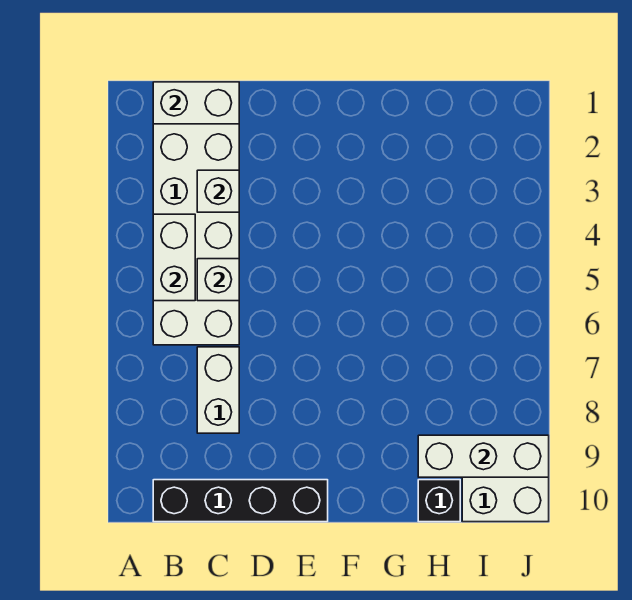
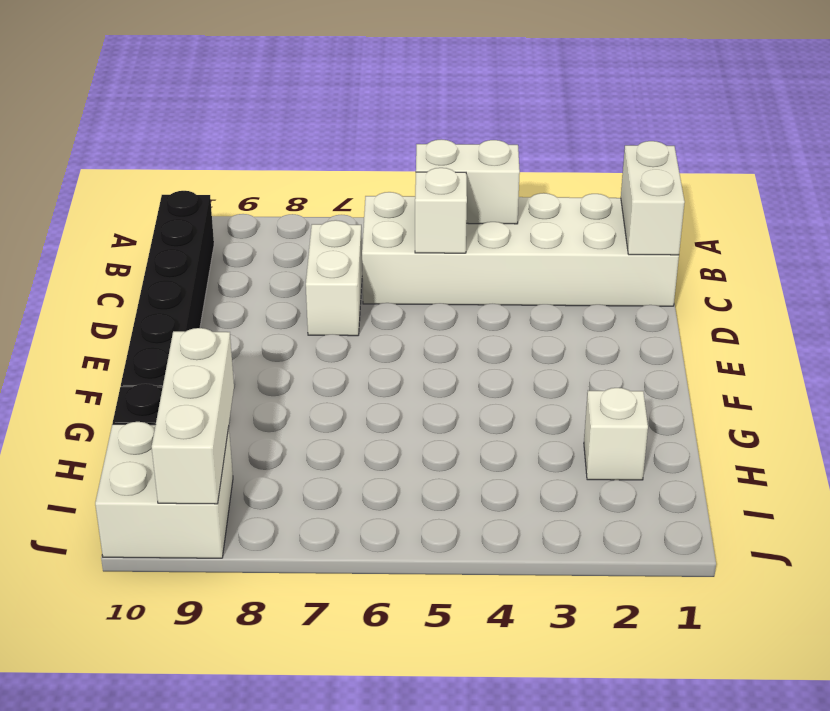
black brick B10:E10 level 1 -> black brick B10:G10 level 1
white brick C3 level 2 -> white brick H2 level 1
white brick C7:C8 level 1 -> white brick C7:D7 level 1

